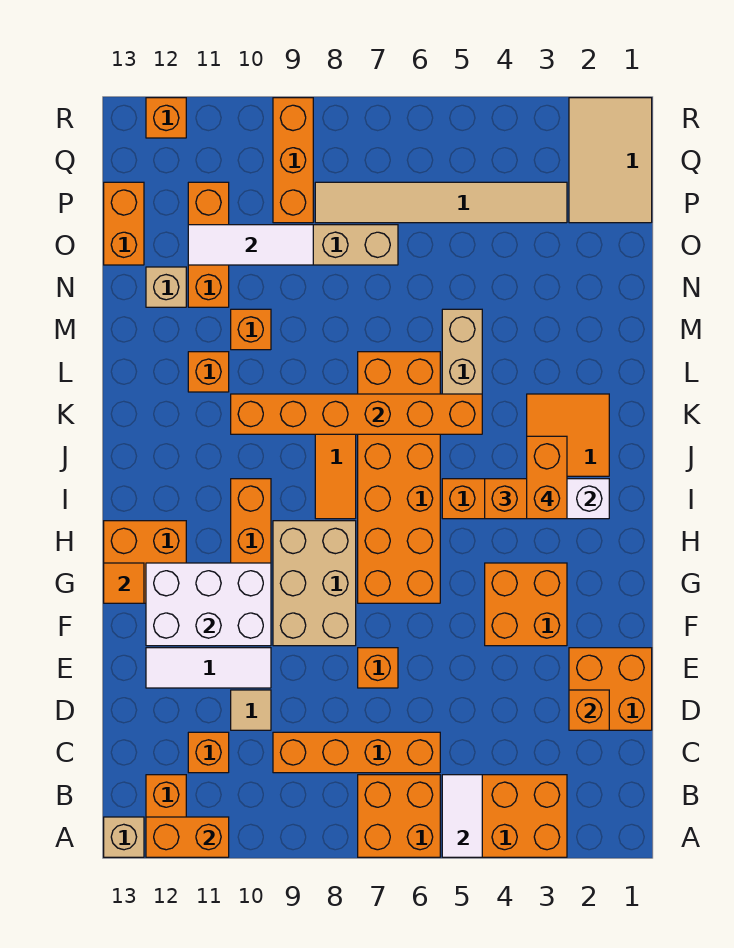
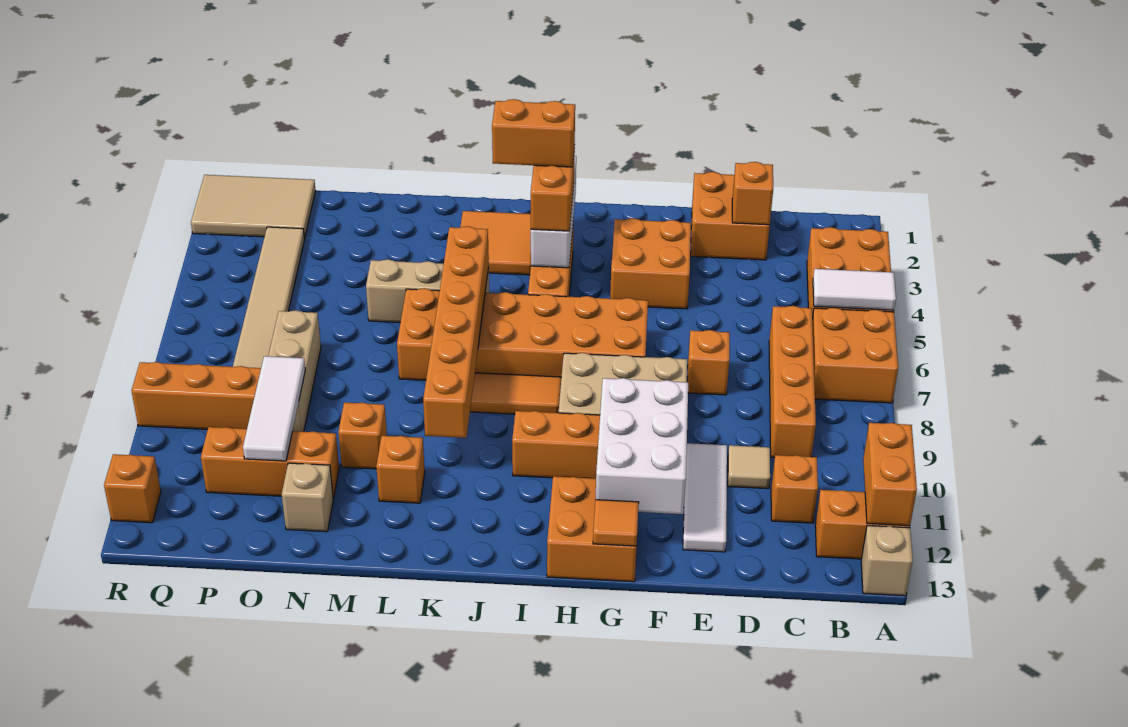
orange brick O13:P13 level 1 -> none

